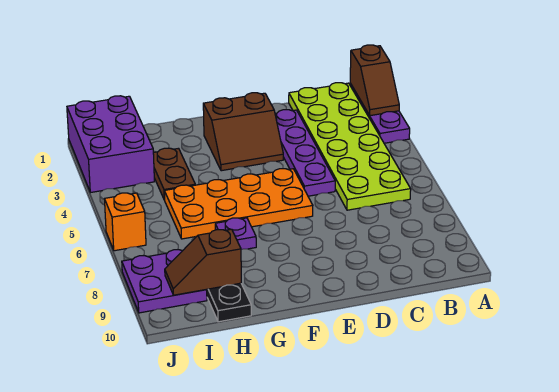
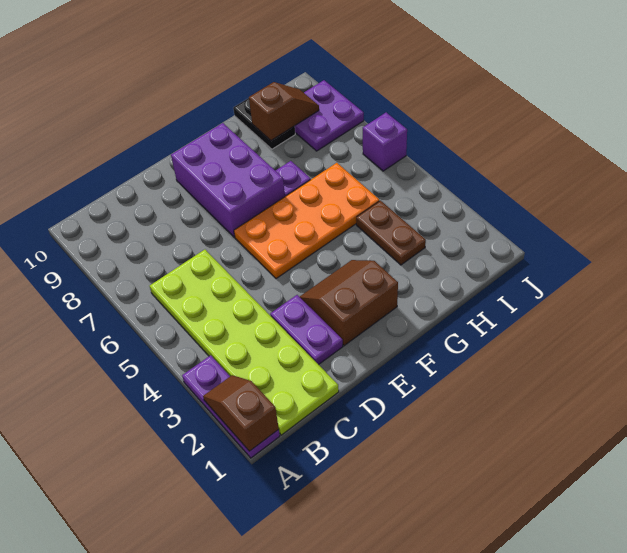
purple plate D2:D5 level 1 -> purple plate D2:D3 level 1
purple brick I1:J3 level 1 -> purple brick E7:F9 level 1
orange brick J6 level 1 -> purple brick J6 level 1

